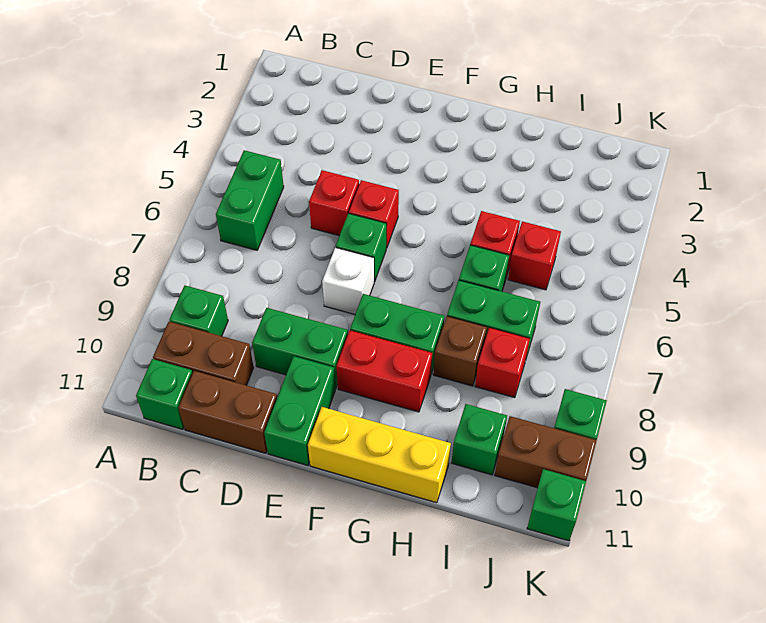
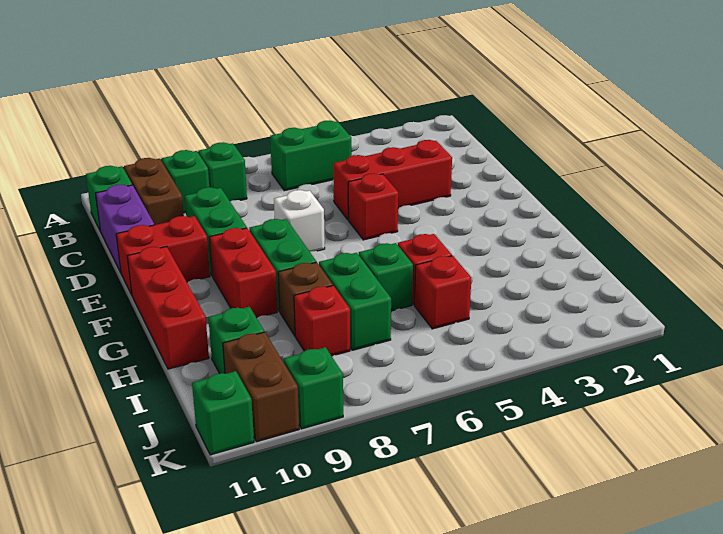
brown brick C11:D11 level 1 -> purple brick C11:D11 level 1
red brick D5 level 1 -> red brick D3:D5 level 1
green brick E6 level 1 -> green brick B8 level 1
green brick E10:E11 level 1 -> red brick E10:E11 level 1
yellow brick F11:H11 level 1 -> red brick F11:H11 level 1

